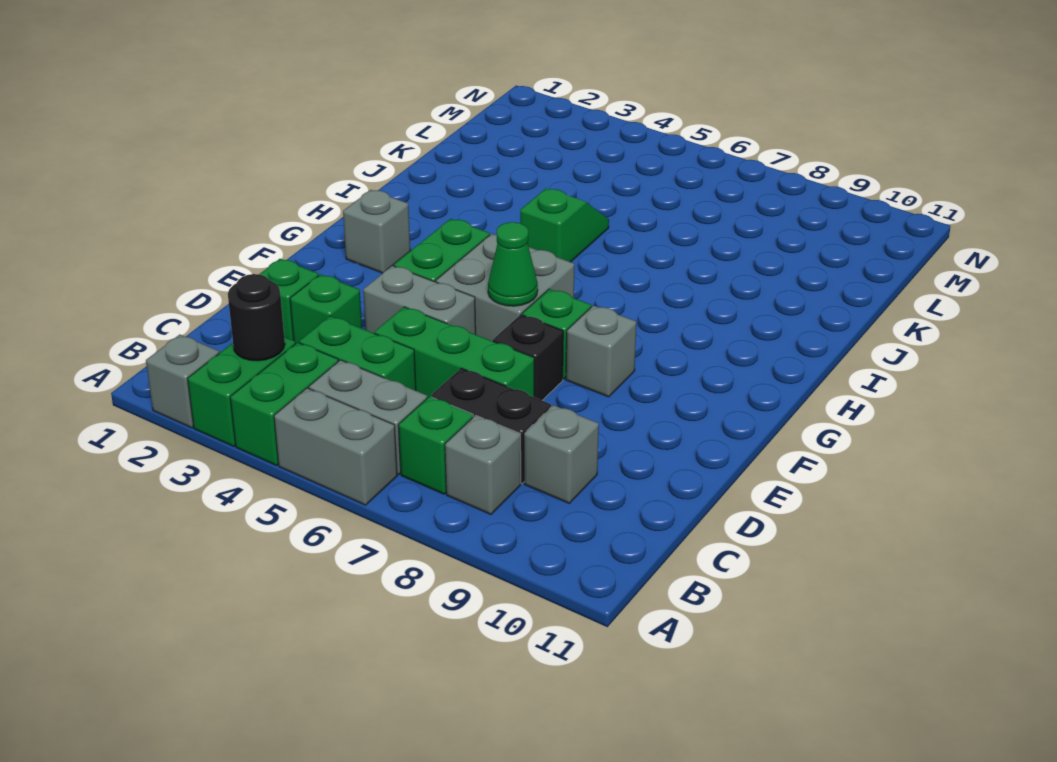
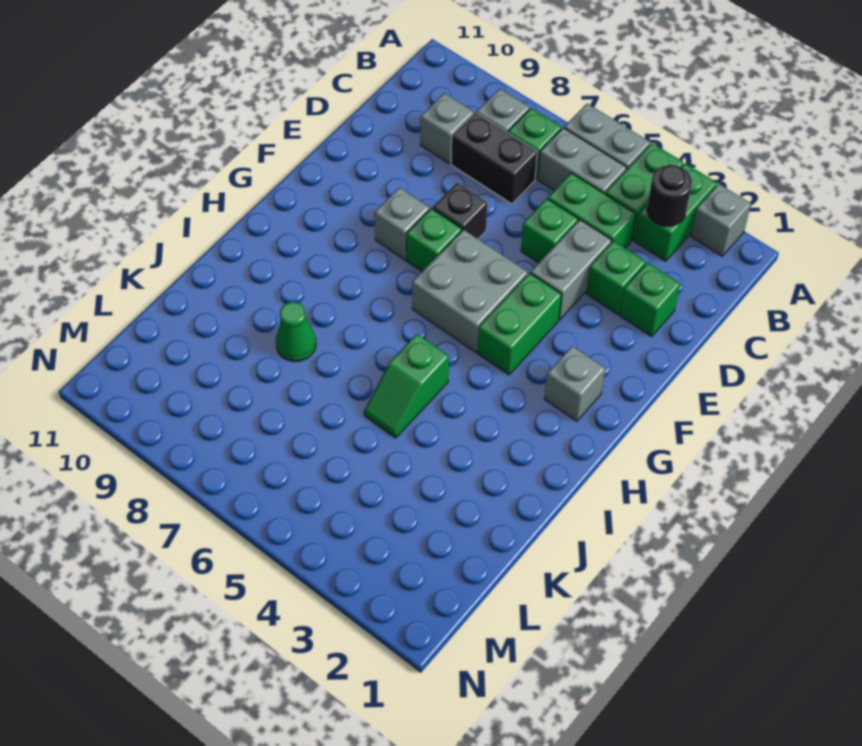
green brick D5:D7 level 1 -> green brick D5 level 1
grey brick E4:E5 level 1 -> grey brick D4:E4 level 1
green cone F6 level 2 -> green cone J8 level 1

